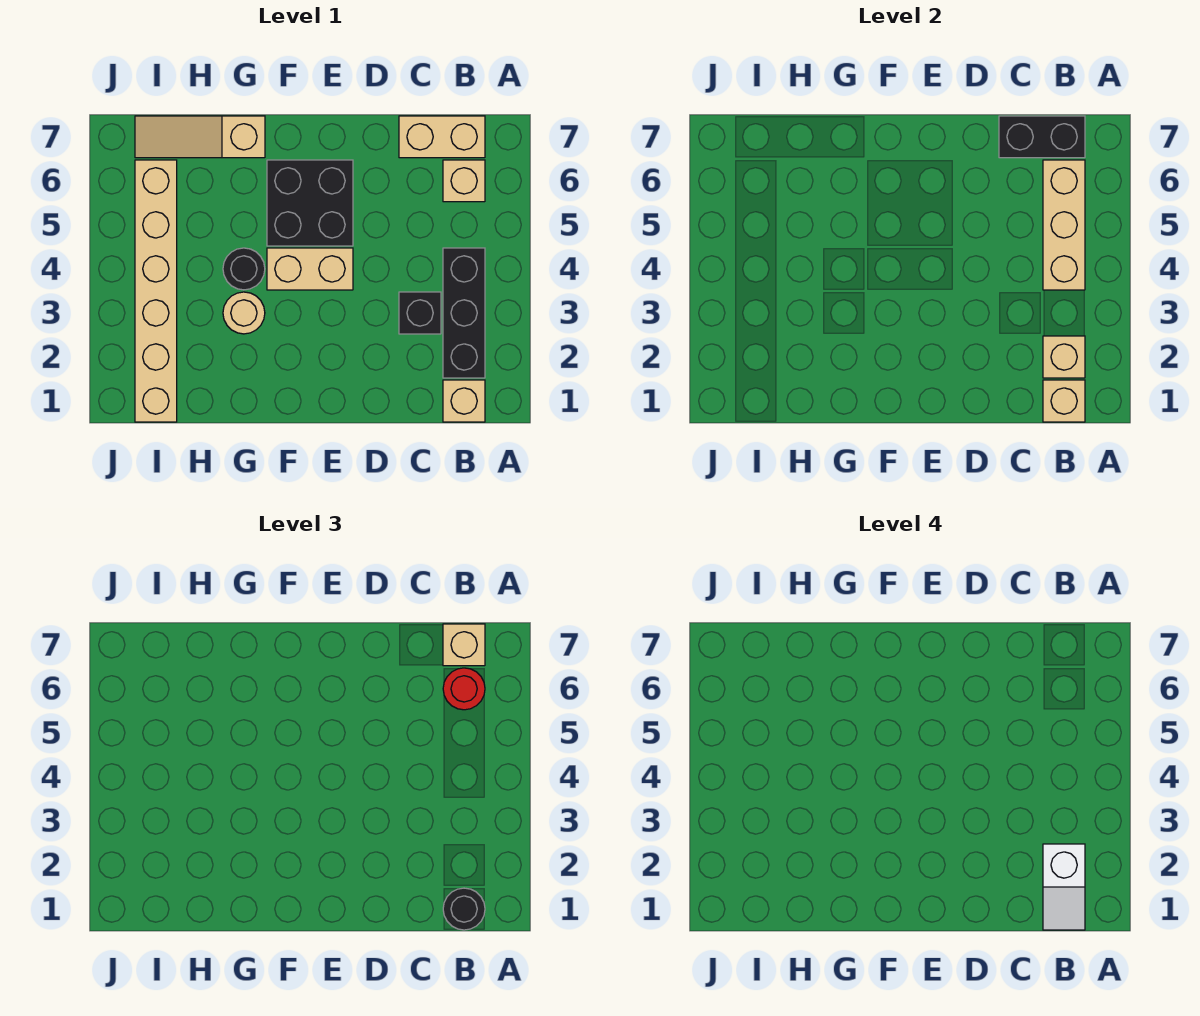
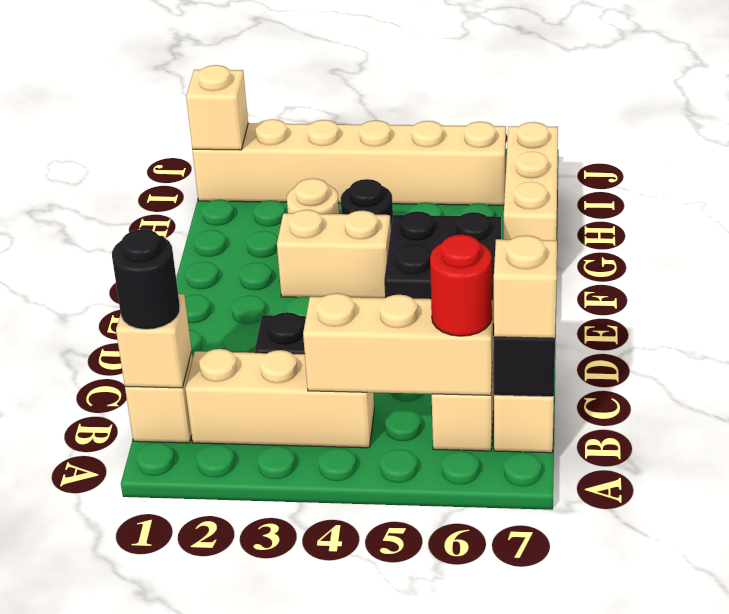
white slope B1:B2 level 4 top 2 -> none
black brick B2:B4 level 1 -> tan brick B2:B4 level 1
tan brick B2 level 2 -> tan brick I1 level 2
tan brick E4:F4 level 1 -> tan brick F3:F4 level 1
tan slope G7:I7 level 1 top G -> tan brick G7:I7 level 1

